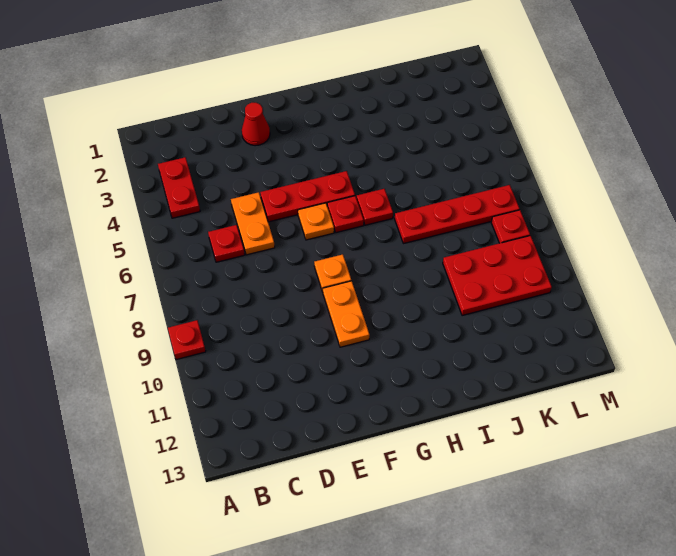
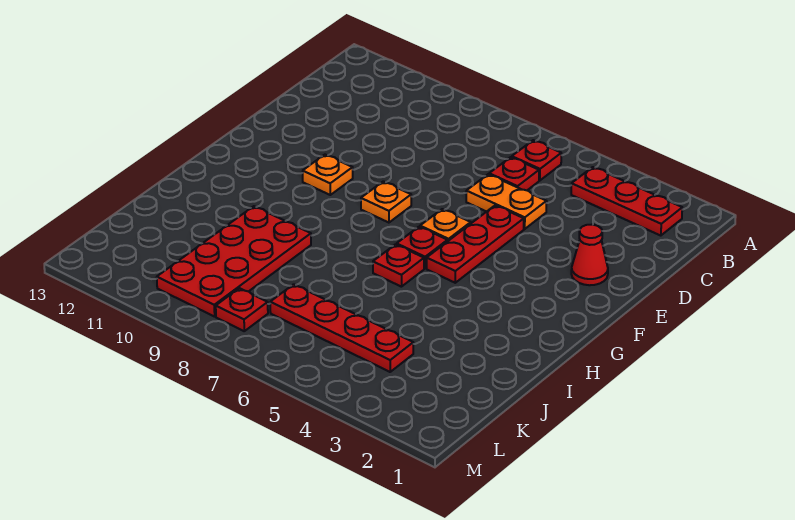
red plate A9 level 1 -> red plate B6 level 1
red plate B3:B4 level 1 -> red plate B2:B4 level 1
orange plate F9:F10 level 1 -> orange plate F10 level 1
red plate I7:L7 level 1 -> red plate K4:K7 level 1
red plate J9:L10 level 1 -> red plate I9:L10 level 1

